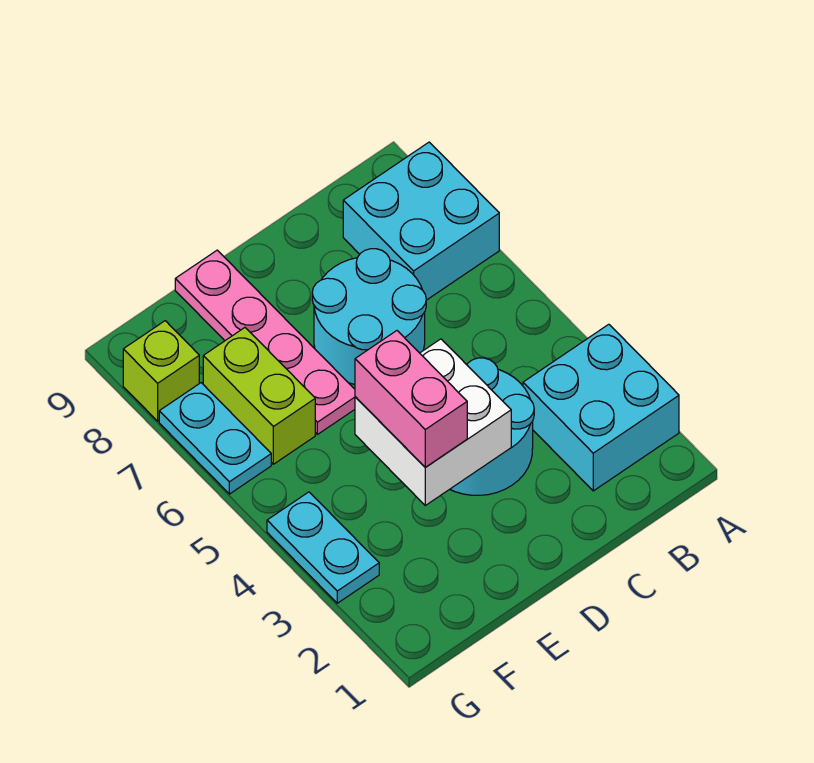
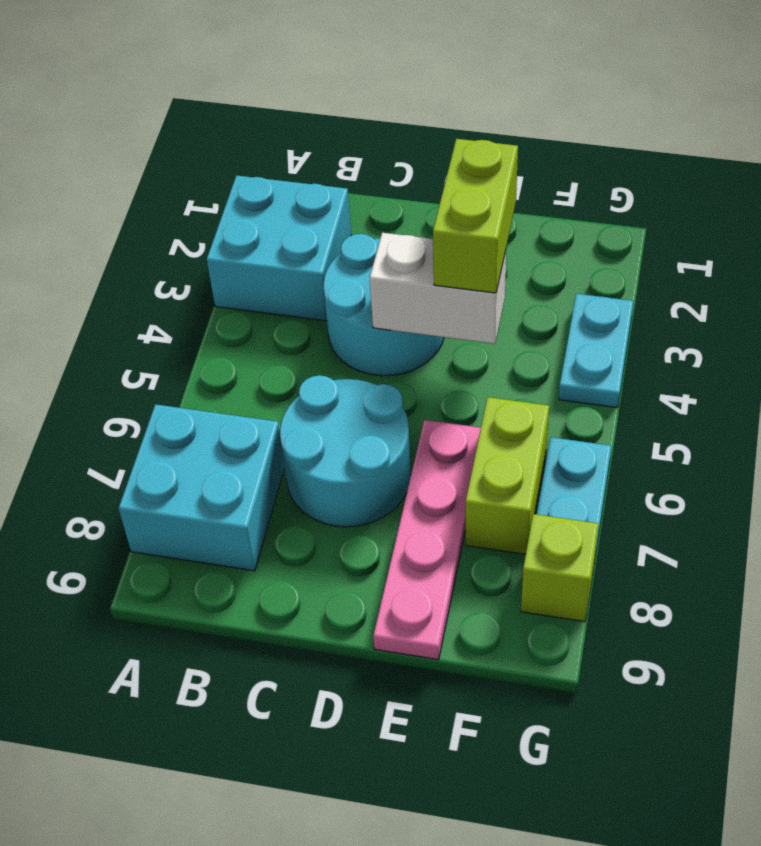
white brick D3:E4 level 2 -> white brick D4:E4 level 2
pink brick E3:E4 level 3 -> lime brick E3:E4 level 3

